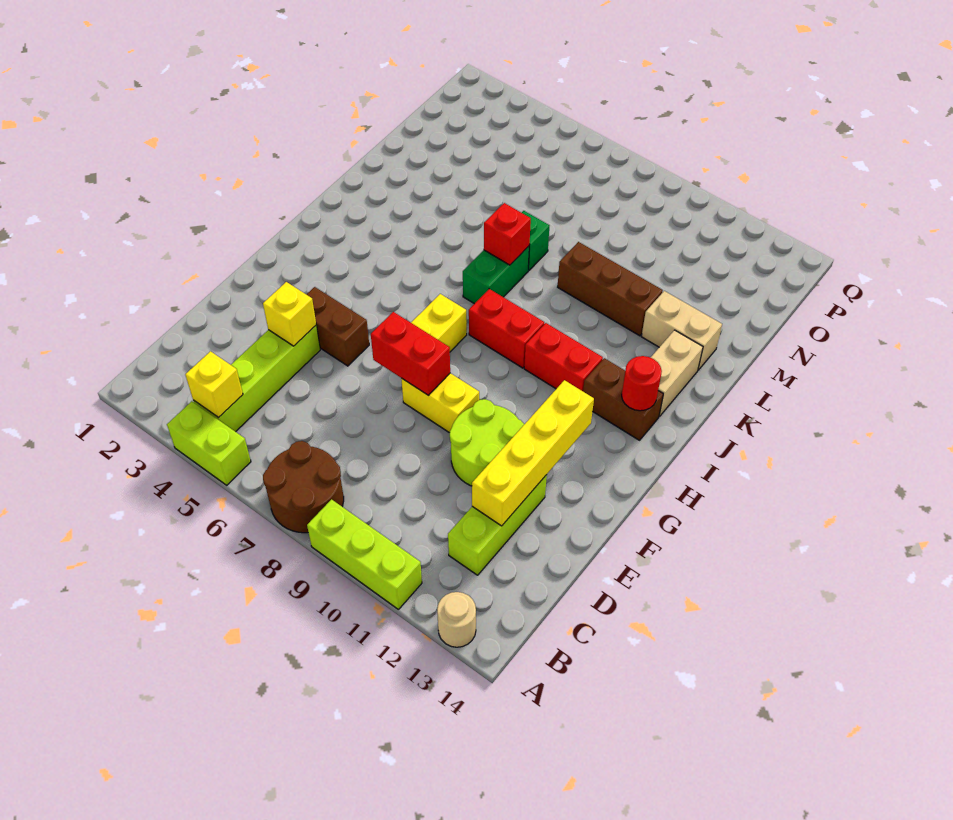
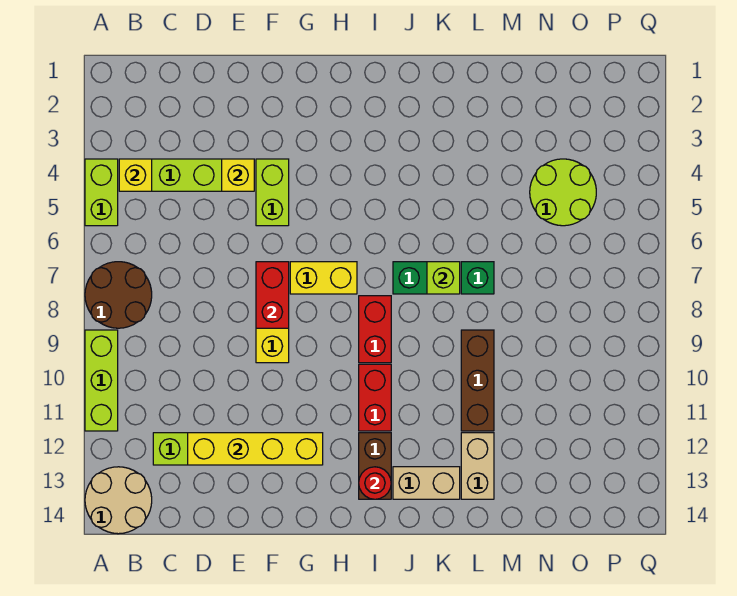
tan round brick A13 level 1 -> tan round brick A13:B14 level 1
lime round brick E10:F11 level 1 -> lime round brick N4:O5 level 1
brown brick F4:F5 level 1 -> lime brick F4:F5 level 1
red brick K7 level 2 -> lime brick K7 level 2

